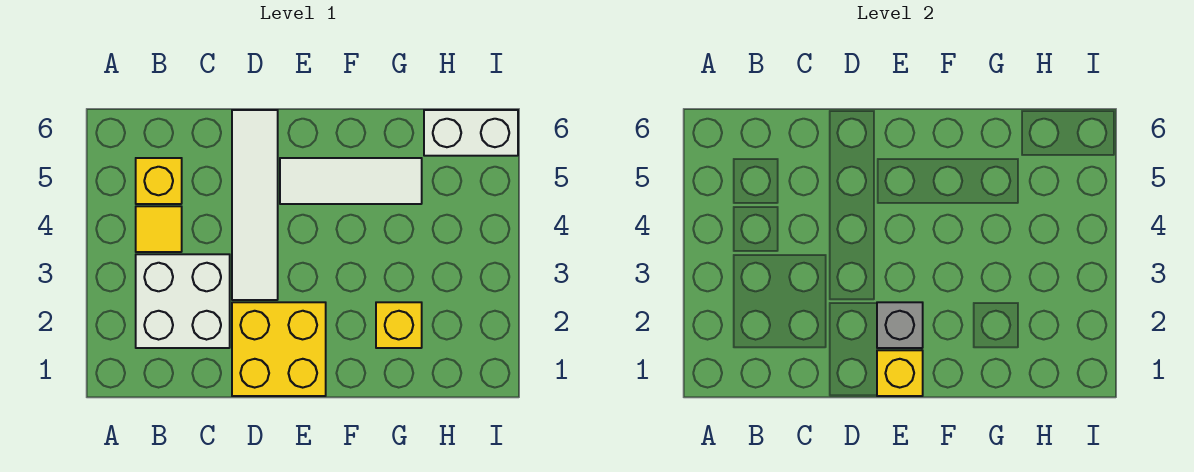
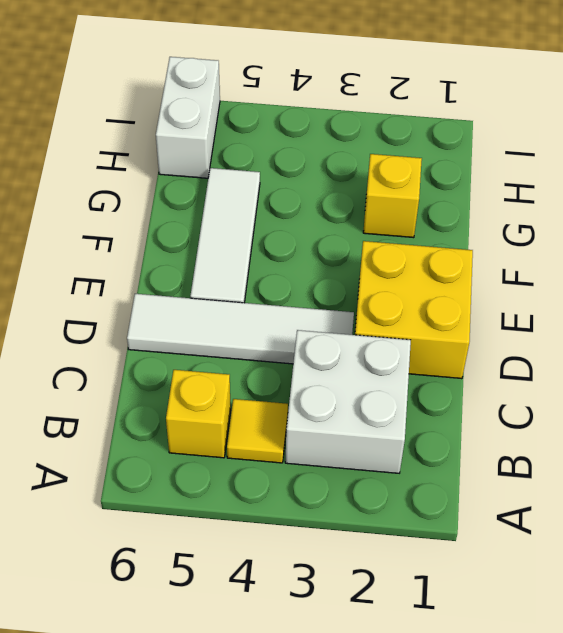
yellow brick E1 level 2 -> none
grey brick E2 level 2 -> none

